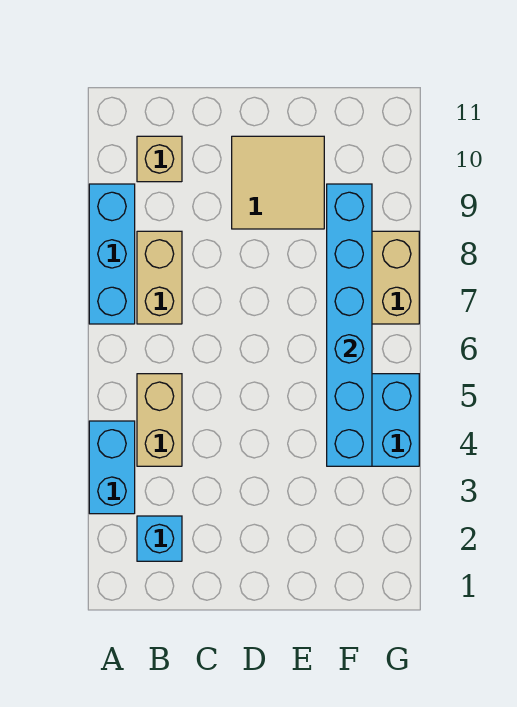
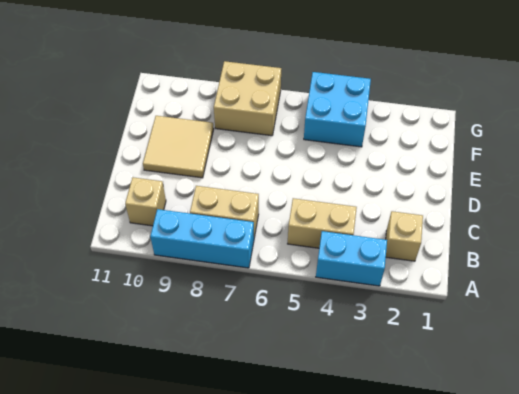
cyan brick B2 level 1 -> tan brick B2 level 1
cyan brick F4:F9 level 2 -> none

